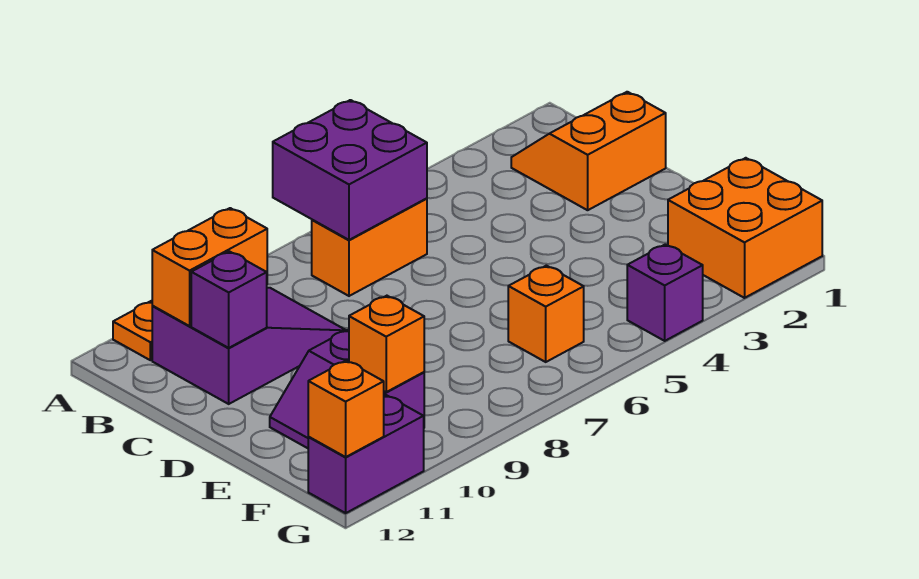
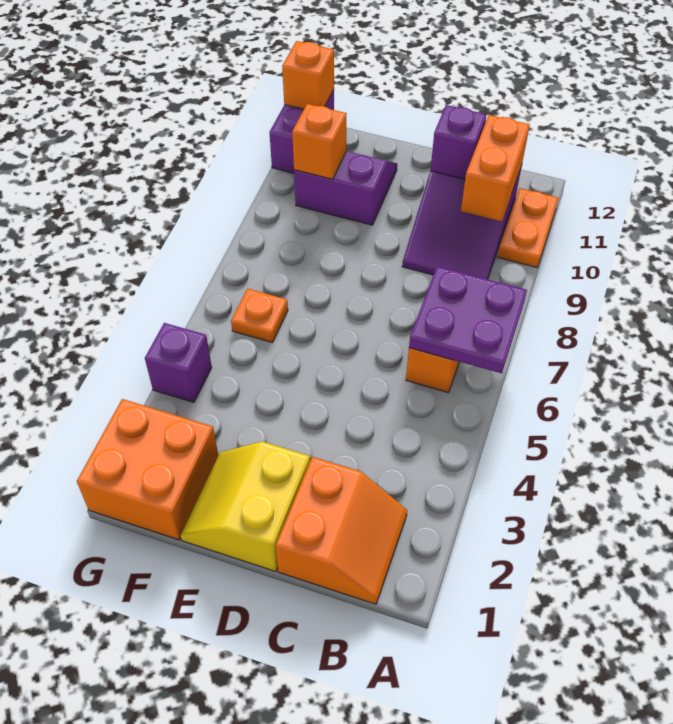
purple brick A6:B7 level 2 -> purple plate A6:B7 level 2
none -> yellow slope D1:E2 level 1 top D
orange brick F6 level 1 -> orange plate F6 level 1

